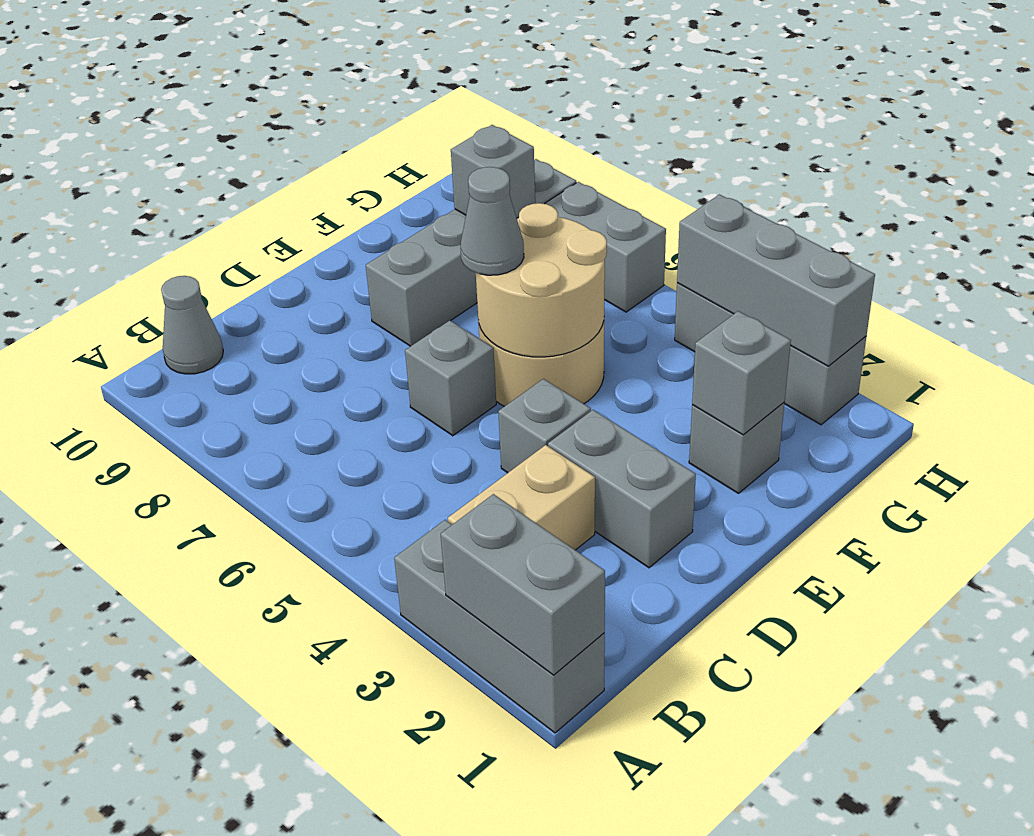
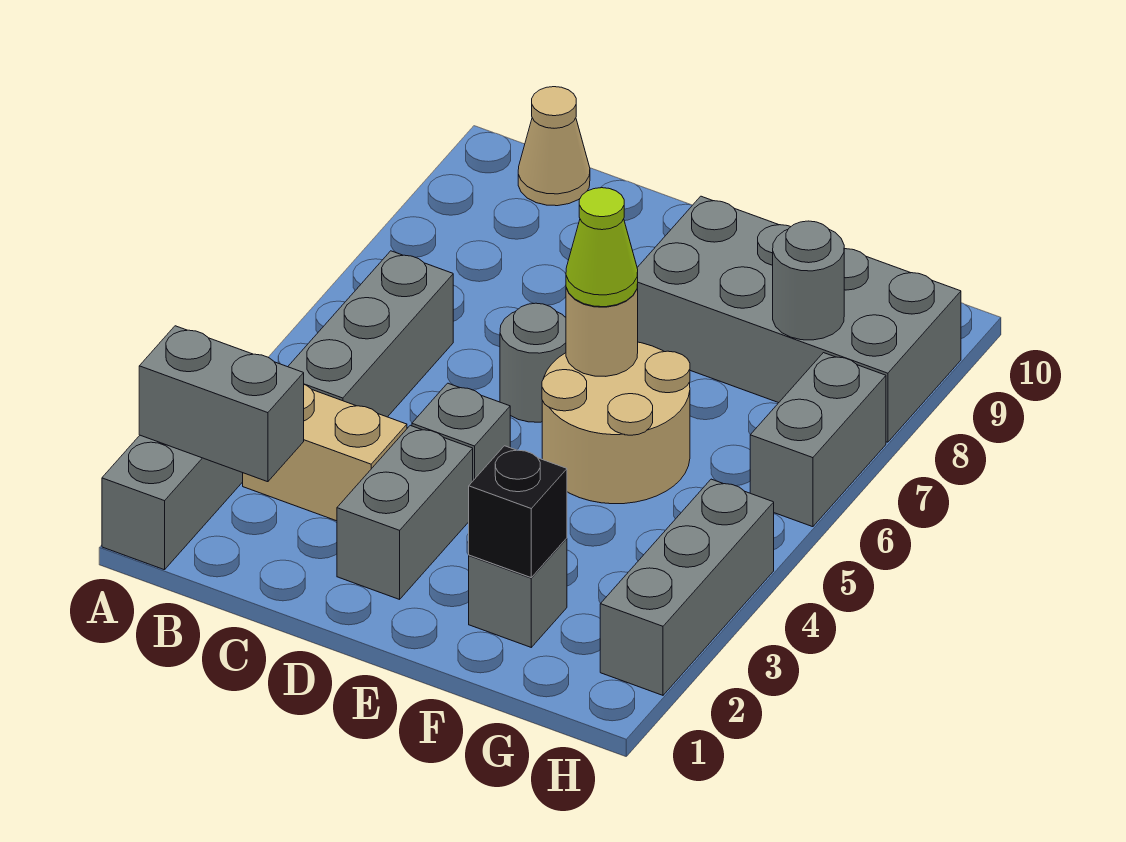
grey brick A1:A2 level 2 -> grey brick A2:B2 level 2
grey cone B10 level 1 -> tan cone B10 level 1
grey brick D6 level 1 -> grey round brick D6 level 1
tan round brick E5:F6 level 2 -> tan round brick E6 level 2
grey cone E6 level 3 -> lime cone E6 level 3
grey brick E8:H8 level 1 -> grey brick E8:H9 level 1
grey brick F2 level 2 -> black brick F2 level 2
grey brick G8 level 2 -> grey round brick G8 level 2
grey brick H2:H4 level 2 -> grey brick B4:B6 level 1

